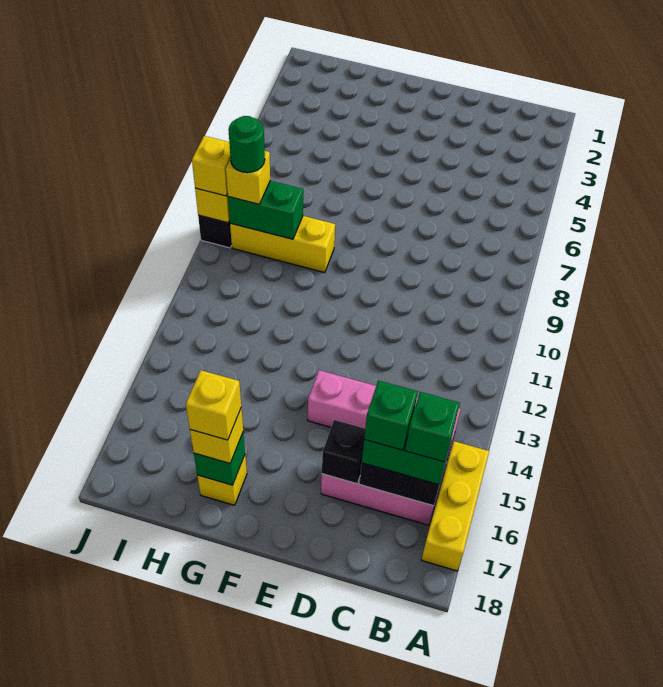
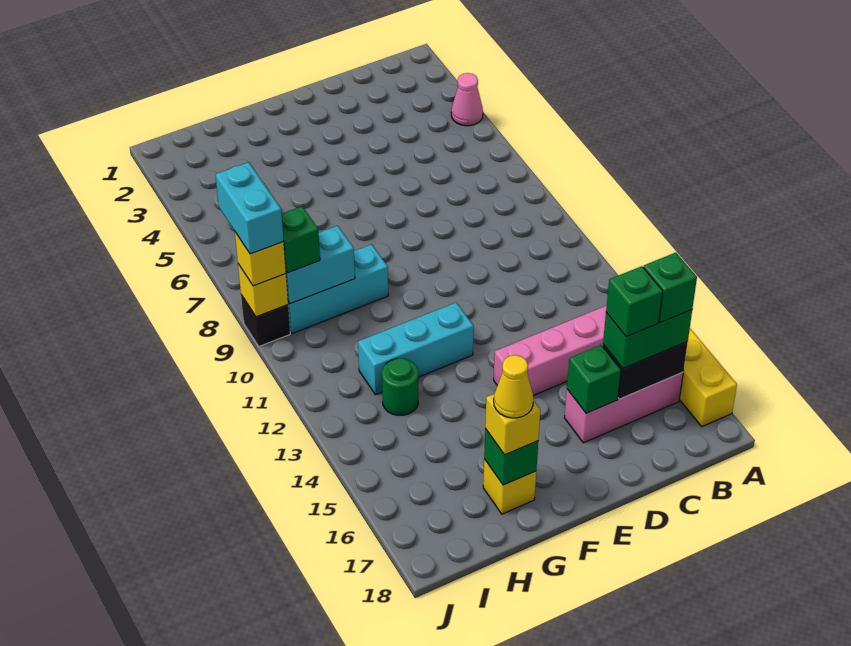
none -> pink cone A4 level 1
black brick D16 level 2 -> green brick D16 level 2
none -> cyan brick F12:H12 level 1
yellow brick G9:I9 level 1 -> cyan brick G9:I9 level 1
yellow brick G17 level 4 -> yellow cone G17 level 4
green brick H9:I9 level 2 -> cyan brick H9:I9 level 2
yellow brick I9 level 3 -> green brick I9 level 3
green round brick I9 level 4 -> green round brick H13 level 1
none -> cyan brick J8:J9 level 4

